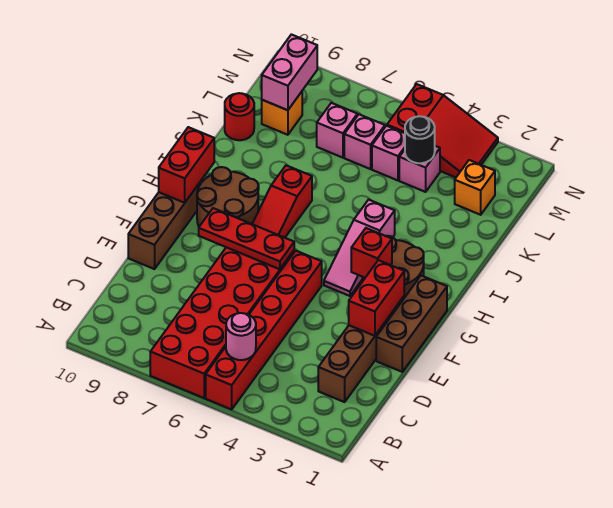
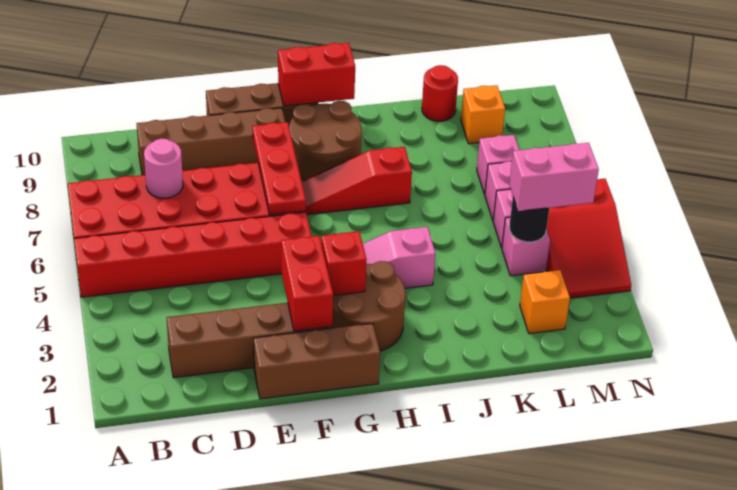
pink round brick B5 level 2 -> pink round brick C7 level 2
none -> brown brick C9:F9 level 1
red brick E2:F2 level 2 -> red brick F2:F3 level 2
pink brick L9:M9 level 2 -> pink brick L4:M4 level 3

